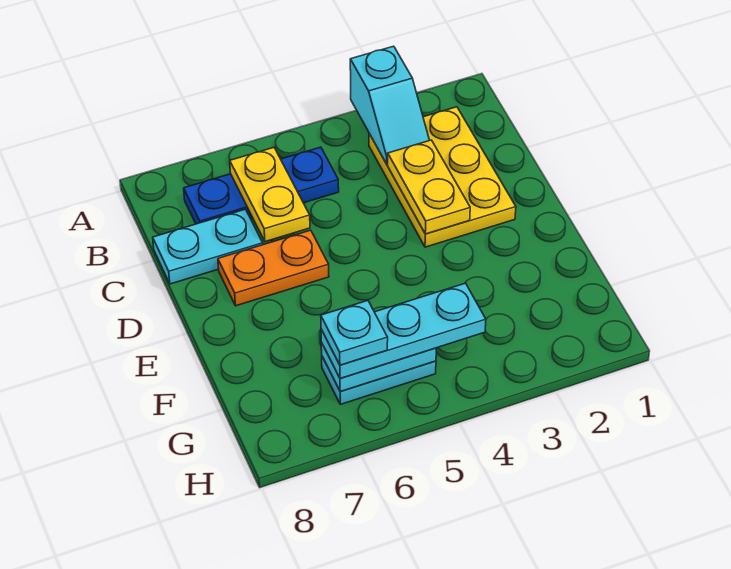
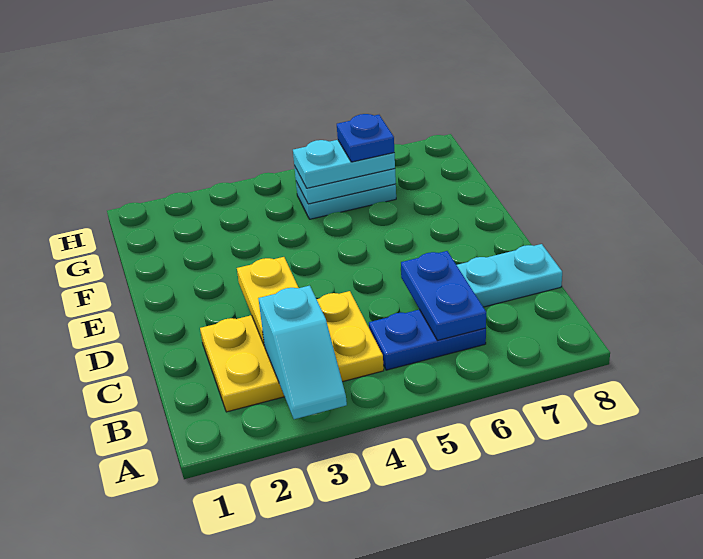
cyan slope A3:B3 level 2 top A -> cyan slope A3:B3 level 2 top B
yellow plate B2:D3 level 1 -> yellow plate B2:C4 level 1
blue plate B5:B7 level 1 -> blue plate B5:B6 level 1
yellow plate B6:C6 level 2 -> blue plate B6:C6 level 2
orange plate D6:D7 level 1 -> none
cyan plate G4:G6 level 3 -> cyan plate G5:G6 level 3
cyan plate G6 level 4 -> blue plate G6 level 4

